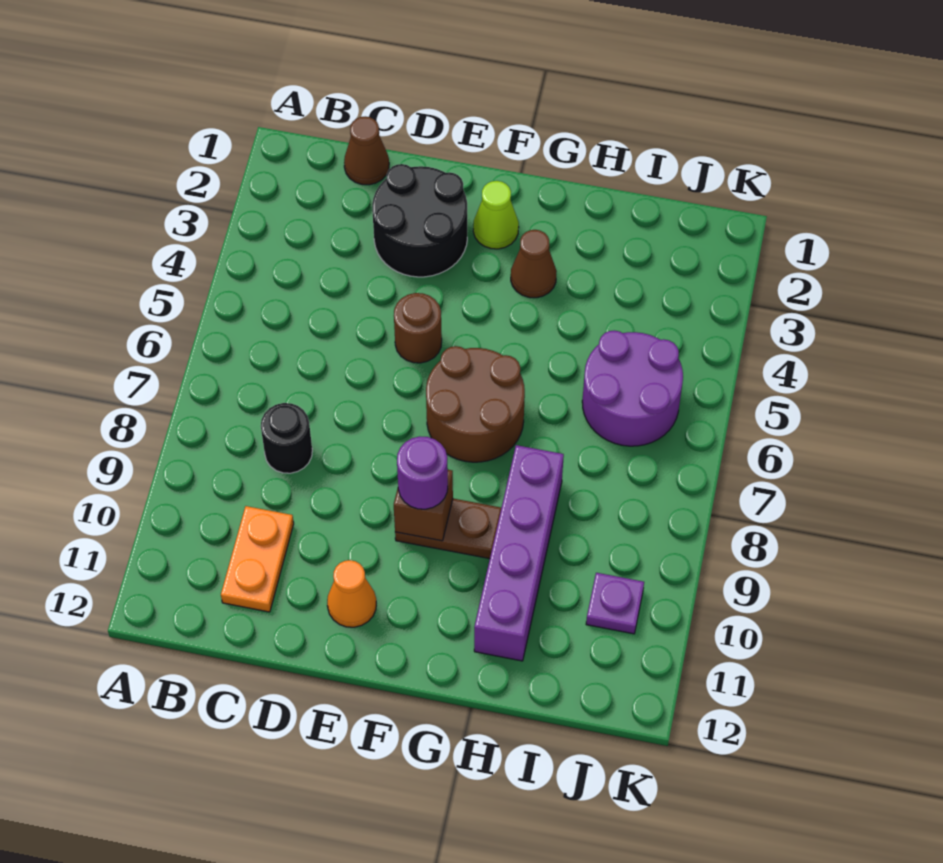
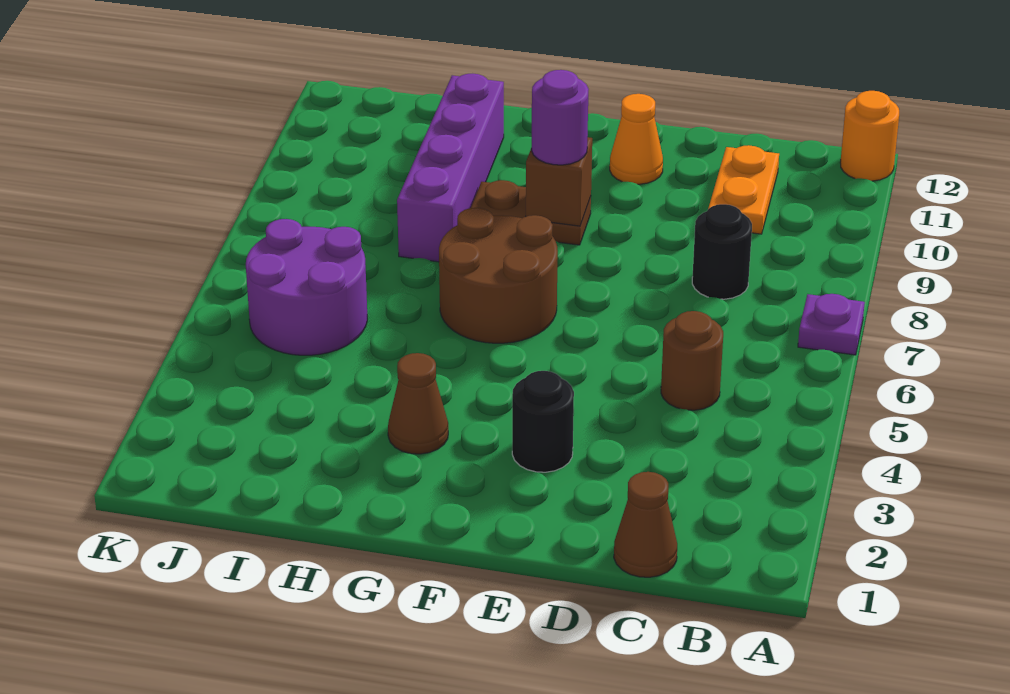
none -> orange round brick A12 level 1
black round brick D2:E3 level 1 -> black round brick E3 level 1
brown round brick E5 level 1 -> brown round brick C5 level 1
lime cone F2 level 1 -> none
purple plate J10 level 1 -> purple plate A7 level 1

